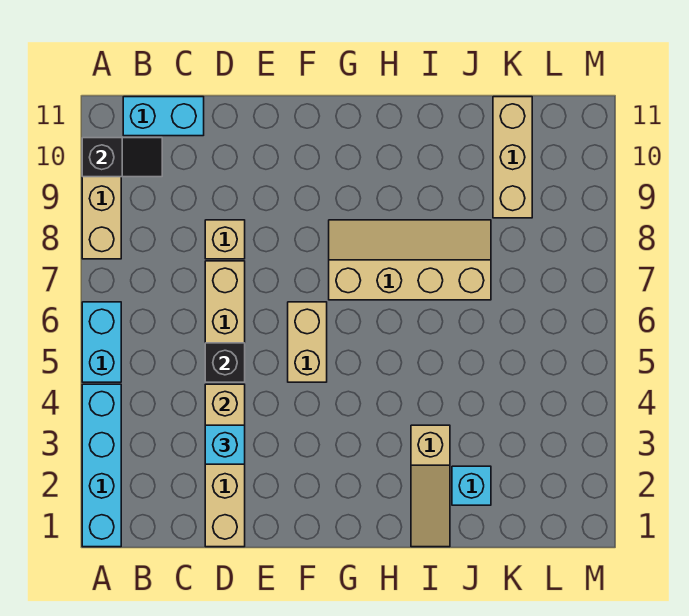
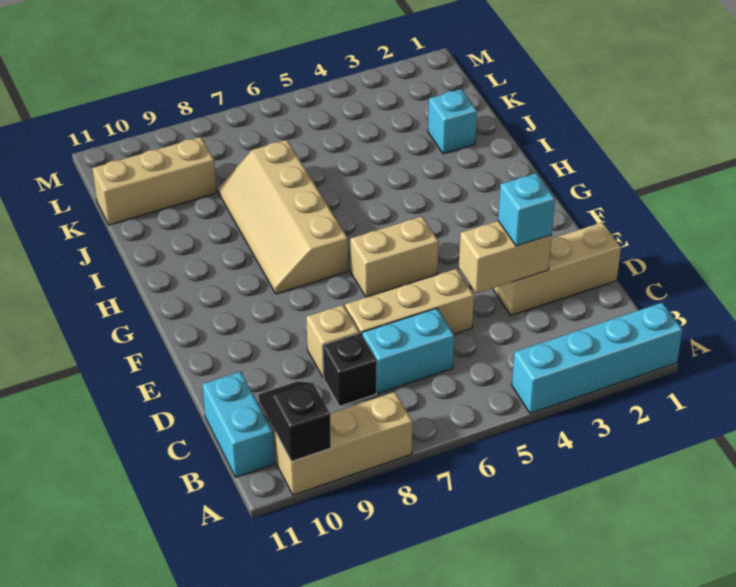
cyan brick A5:A6 level 1 -> cyan brick C6:C7 level 1
black brick D5 level 2 -> black brick C8 level 1
tan slope I1:I3 level 1 top 3 -> none

